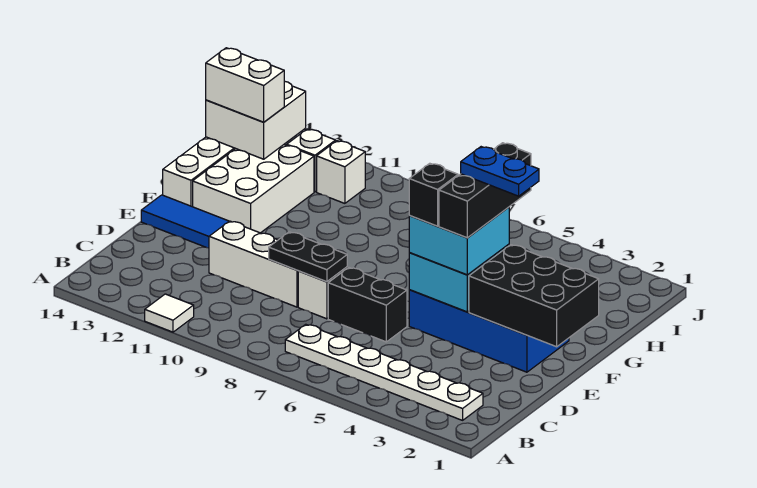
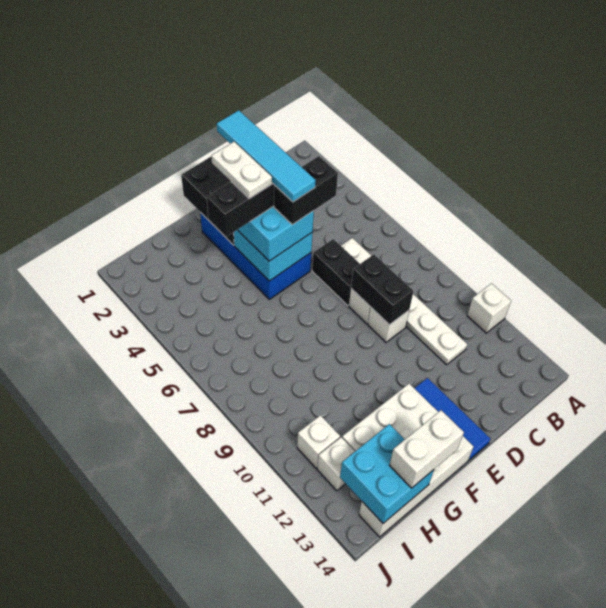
white tile A11 level 1 -> white brick A11 level 1
white plate B2:B7 level 1 -> white plate C6:C11 level 1
black plate D8:D9 level 2 -> black brick D8:D9 level 2
white brick D9:D11 level 1 -> white brick D9 level 1
none -> cyan tile E2:E5 level 5
black brick E5 level 4 -> black brick D5:E5 level 4
blue plate F3:F4 level 5 -> white plate F3:F4 level 5
white brick H13:I14 level 2 -> cyan brick H13:I14 level 2
white brick H13:H14 level 3 -> white brick G14:H14 level 3

